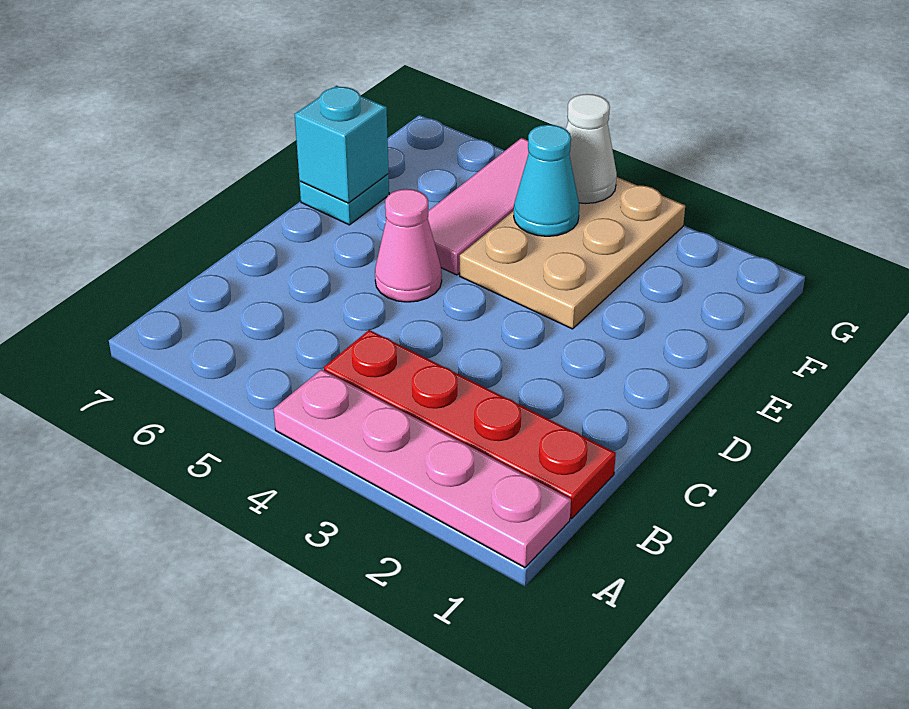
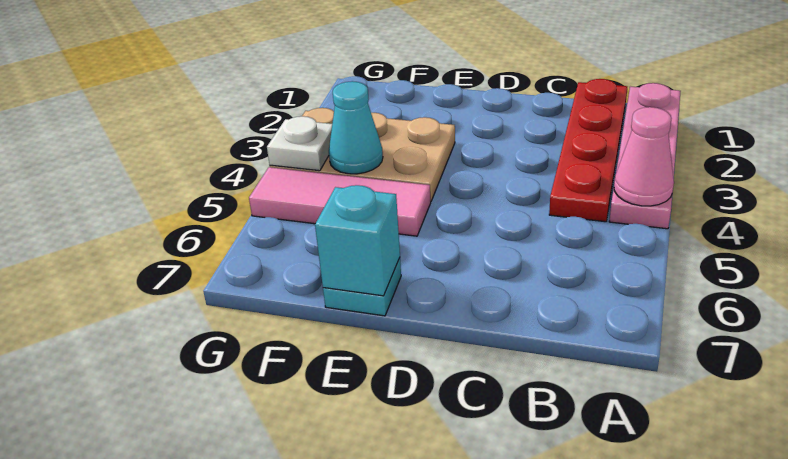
pink cone D5 level 1 -> pink cone A4 level 2
white cone G4 level 2 -> white plate G4 level 2

